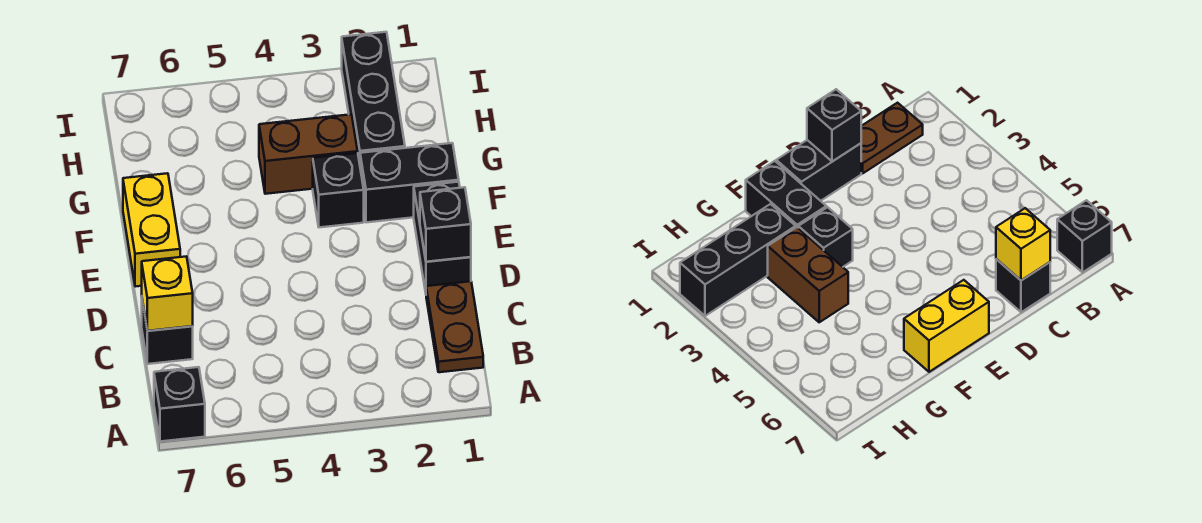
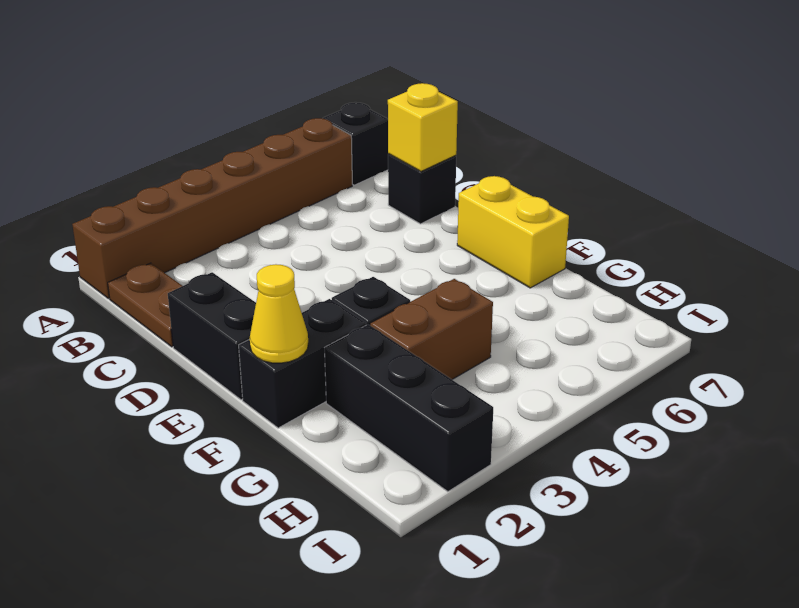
none -> brown brick A1:A6 level 1
black brick D1 level 2 -> none
none -> yellow cone F1 level 2

